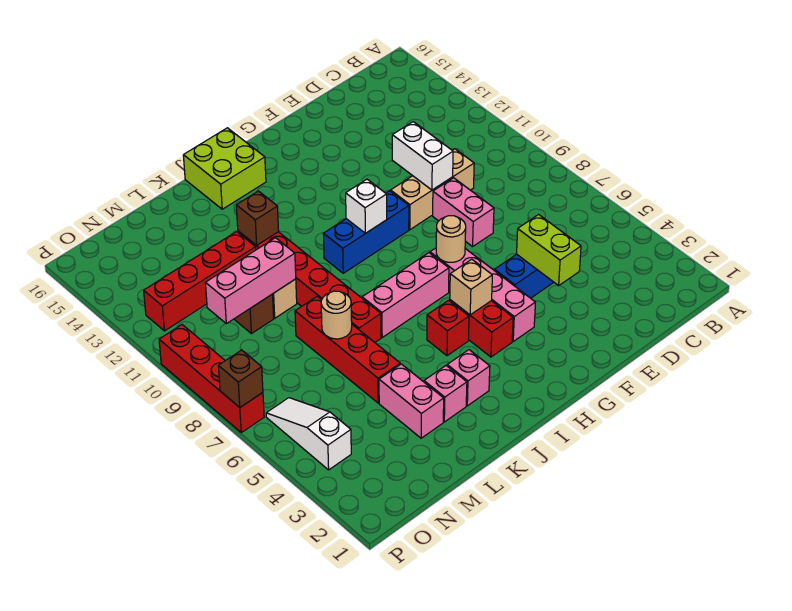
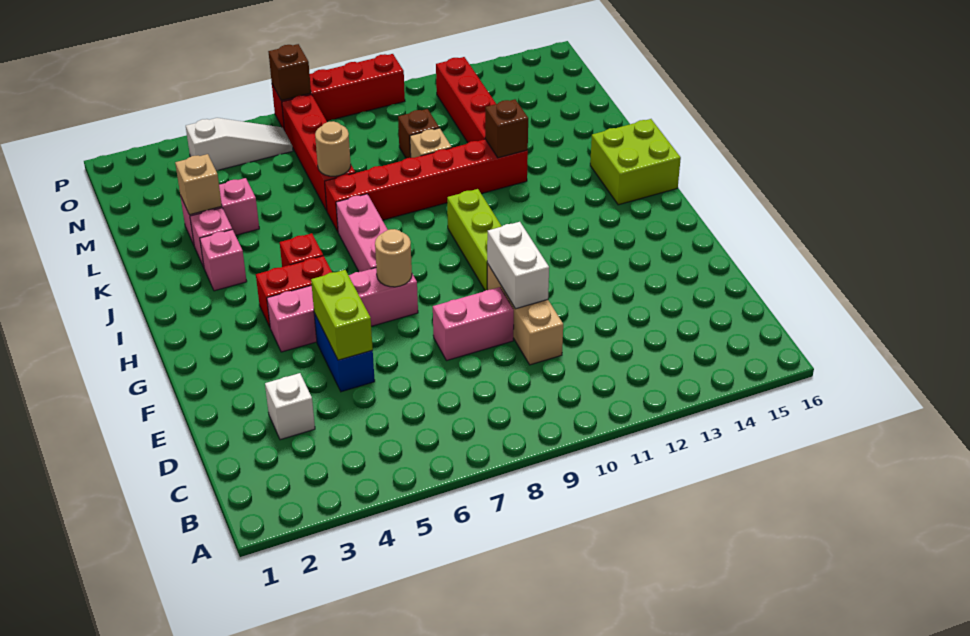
lime brick E4:E5 level 2 -> lime brick E5:F5 level 2
white brick E10:E11 level 2 -> white brick E10:F10 level 2
blue brick G10:I10 level 1 -> lime brick G10:I10 level 1
tan brick H5 level 2 -> tan brick L3 level 2
white brick H10 level 2 -> white brick D3 level 1
red brick L5:L8 level 1 -> red brick L7:O7 level 1
pink brick L10:N10 level 2 -> none

